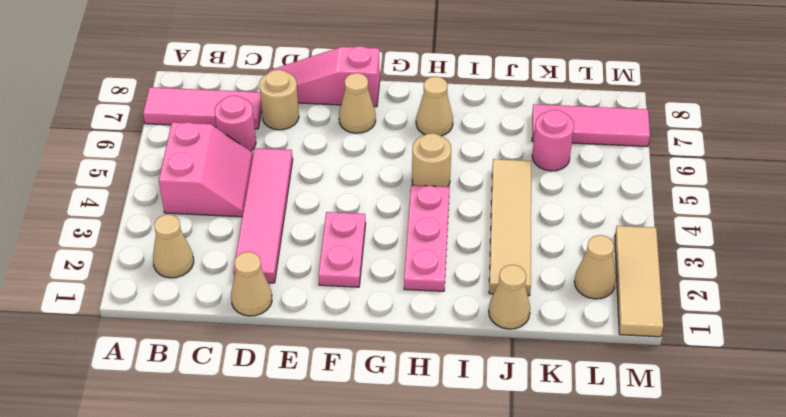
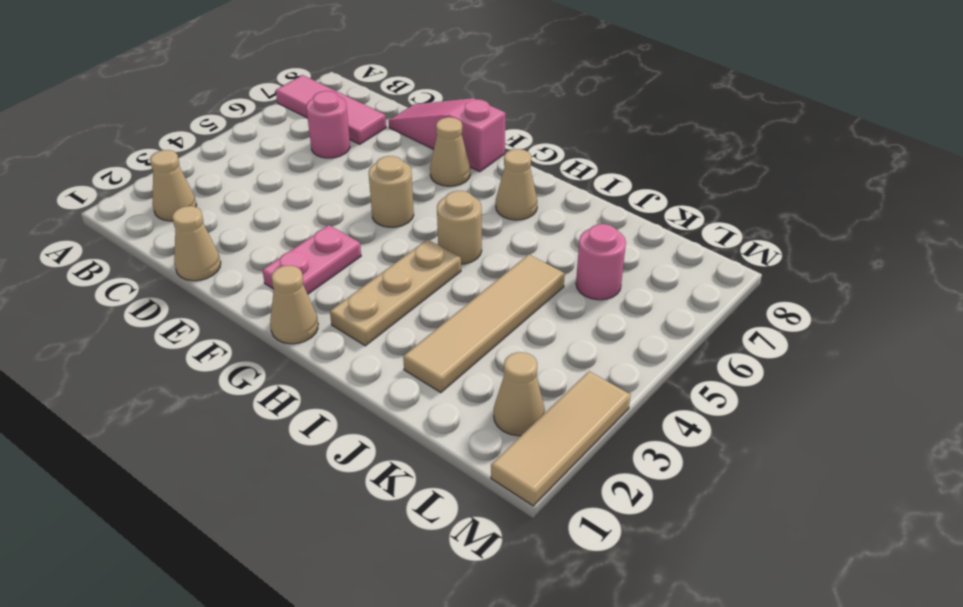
pink slope B4:C5 level 1 top B -> none
pink tile D2:D5 level 1 -> none
tan round brick D7 level 1 -> tan round brick F5 level 1
pink plate H2:H4 level 1 -> tan plate H2:H4 level 1
tan cone J1 level 1 -> tan cone G1 level 1
pink tile K7:M7 level 1 -> none

